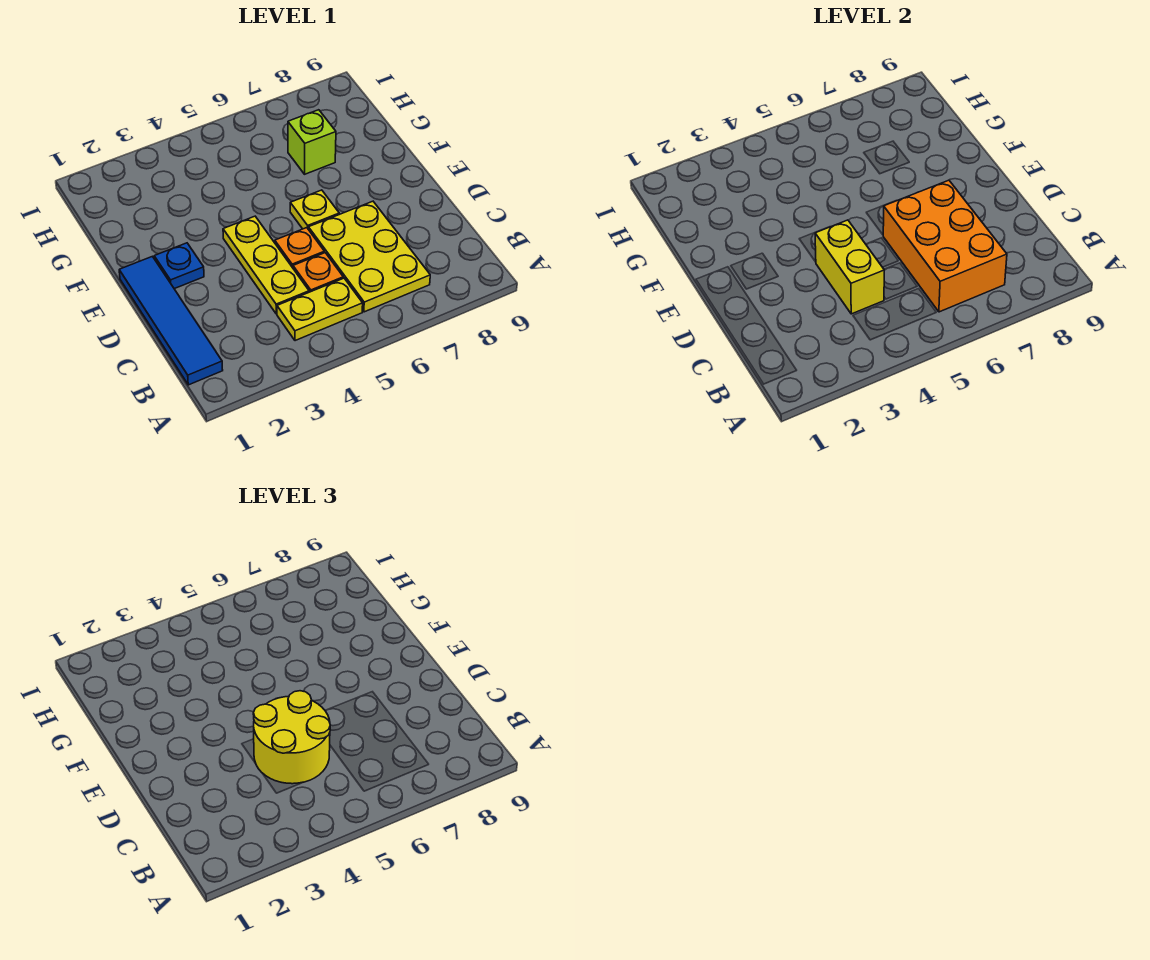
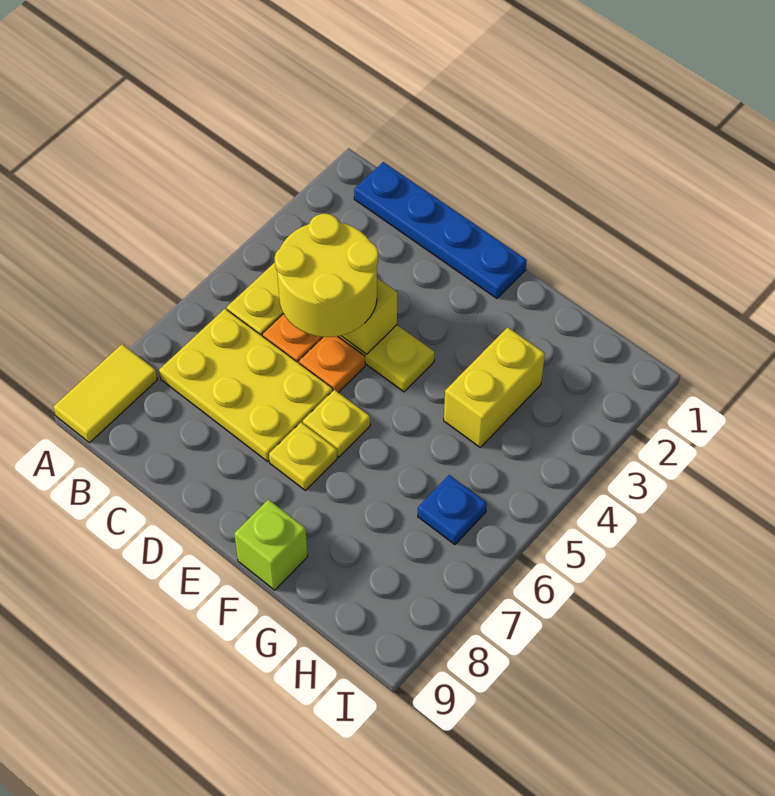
none -> yellow tile A8:A9 level 1
blue tile B1:E1 level 1 -> blue plate B1:E1 level 1
orange brick B6:D7 level 2 -> none
blue plate E2 level 1 -> blue plate H6 level 1
none -> yellow plate E7 level 1
none -> yellow brick G3:G4 level 1
lime brick G7 level 1 -> lime brick F9 level 1

